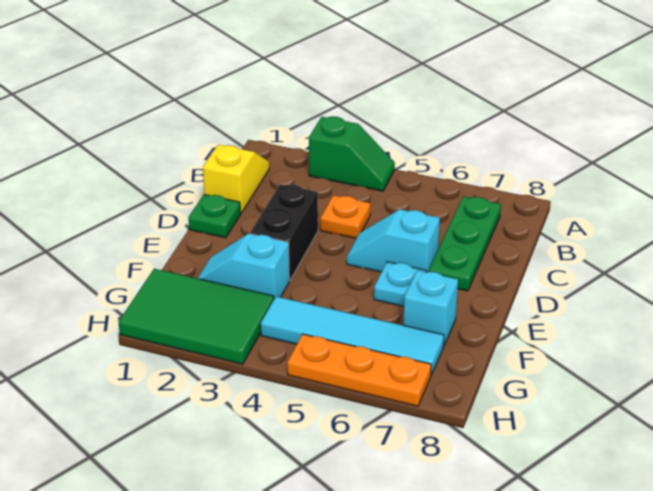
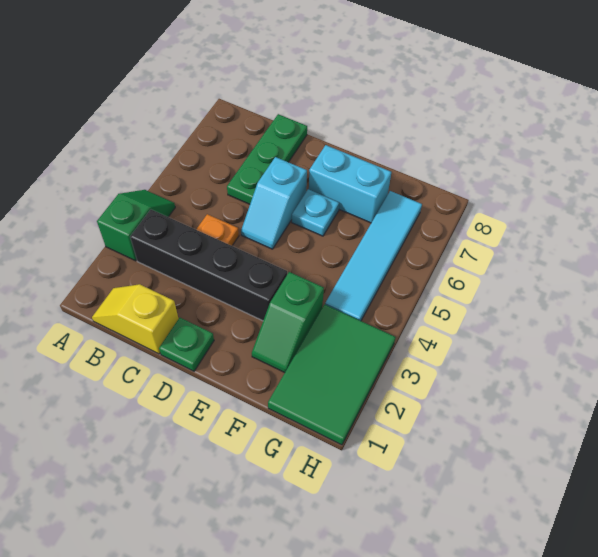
green plate B7:D7 level 1 -> green plate C6:C8 level 1
black brick D3:E3 level 1 -> black brick B3:E3 level 1
cyan slope F2:F3 level 1 top 3 -> green slope F2:F3 level 1 top 3
cyan brick F7 level 1 -> cyan brick E7:F7 level 1
orange plate H5:H7 level 1 -> none

